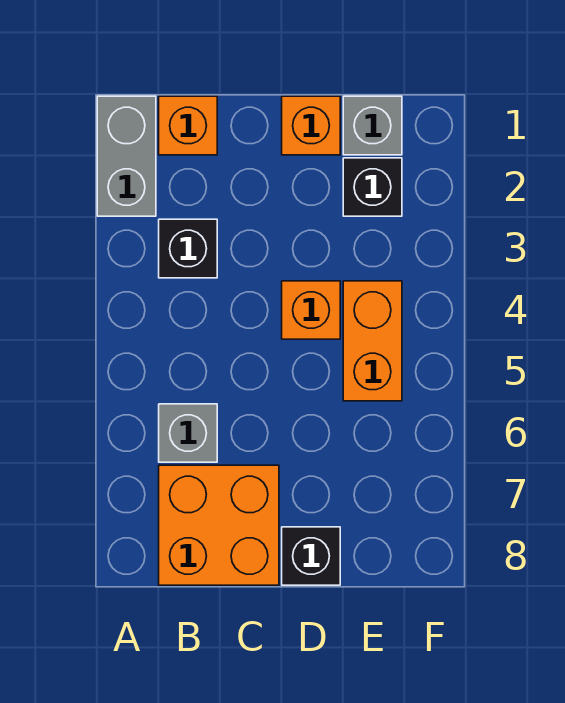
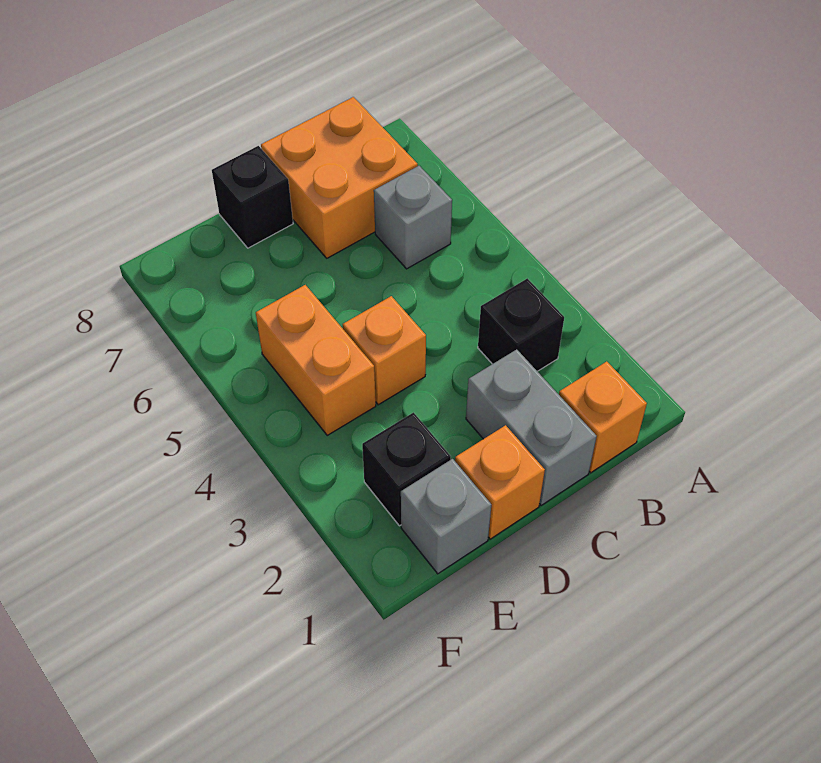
grey brick A1:A2 level 1 -> grey brick C1:C2 level 1

